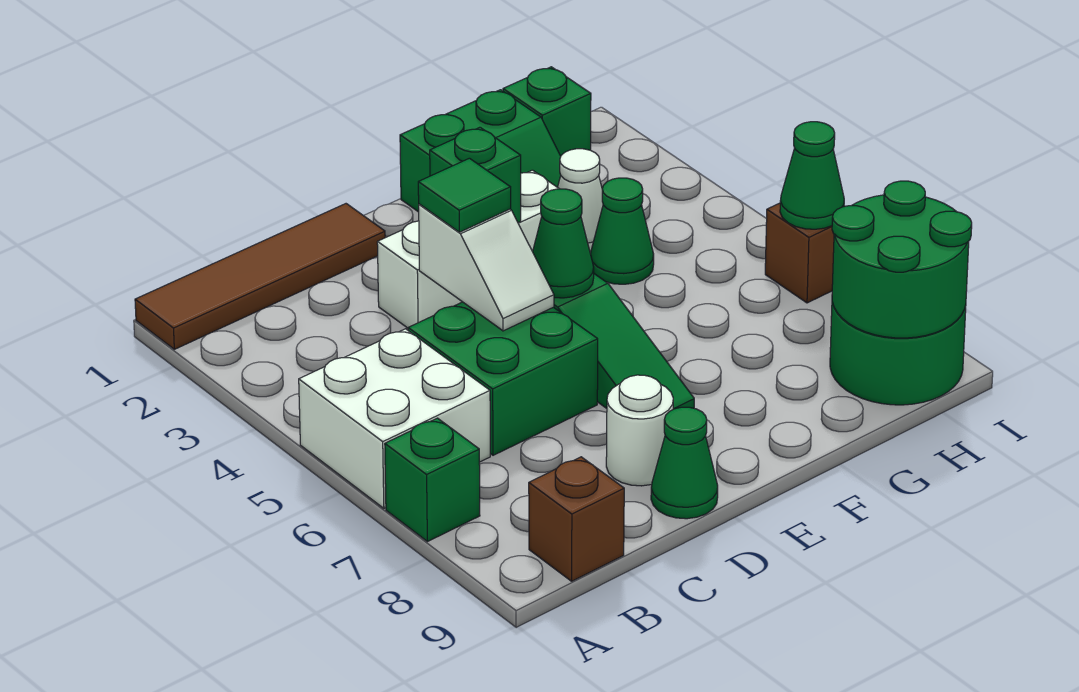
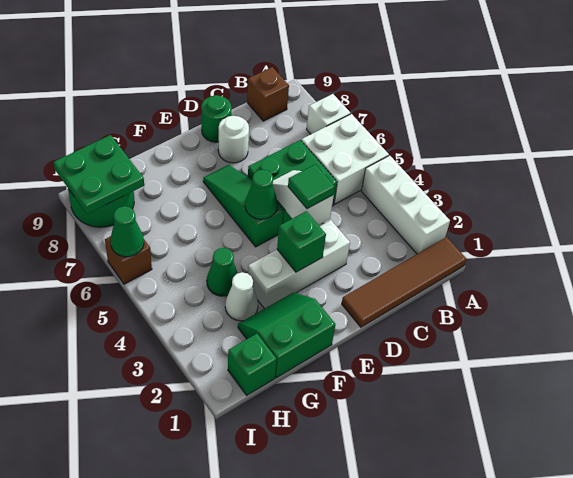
none -> white brick A2:A4 level 1
green brick A7 level 1 -> white brick A7 level 1
green cone D9 level 1 -> green round brick D9 level 1
green round brick H8:I9 level 2 -> green plate H8:I9 level 2

